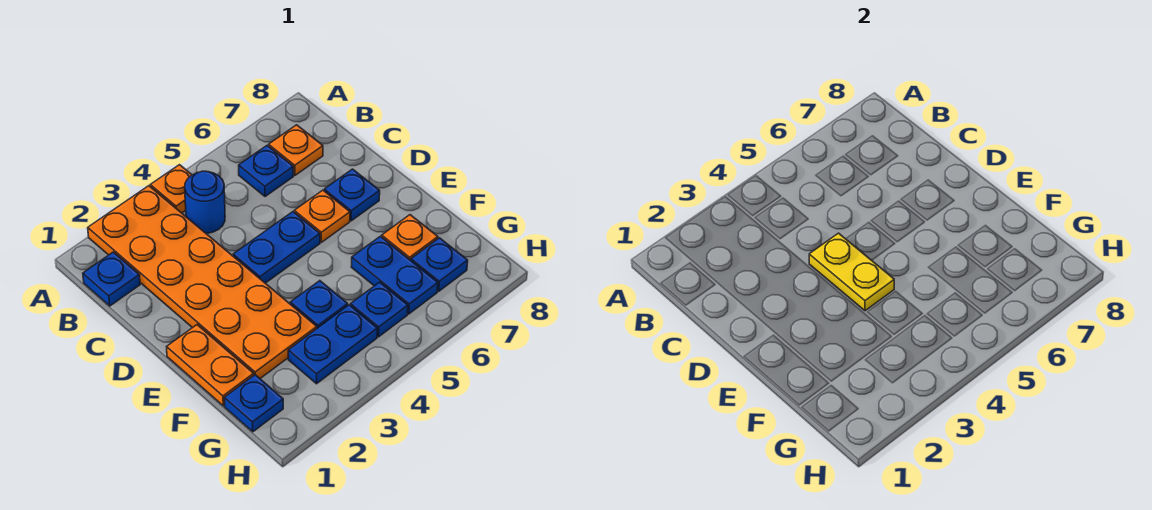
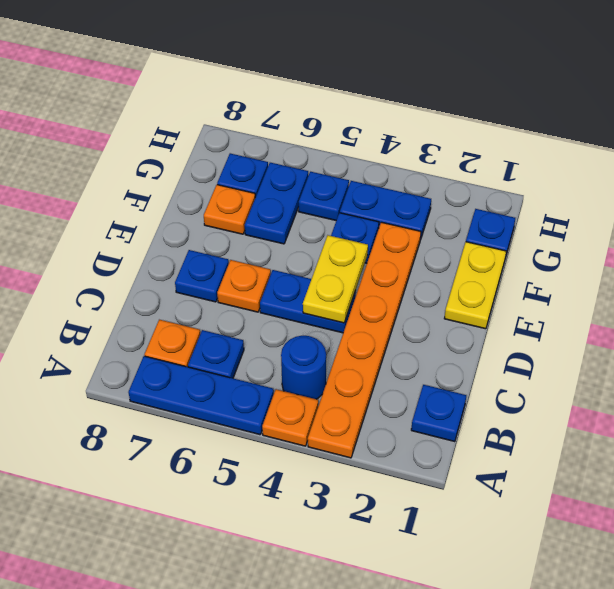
orange plate A2:F3 level 1 -> orange plate A3:F3 level 1
none -> blue plate A5:A7 level 1
orange plate E1:F1 level 1 -> yellow plate E1:F1 level 1

